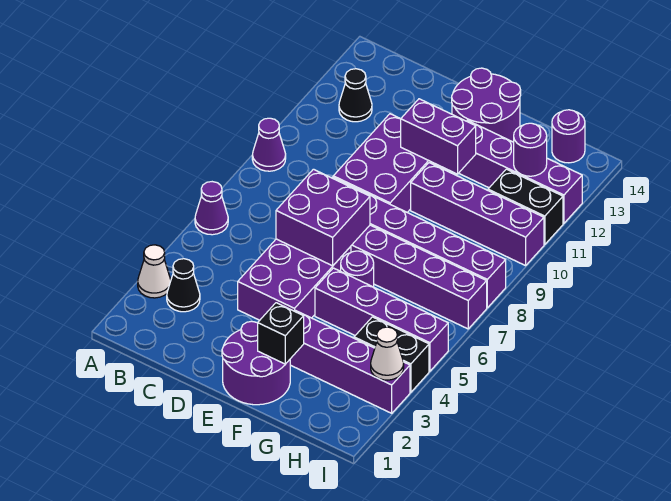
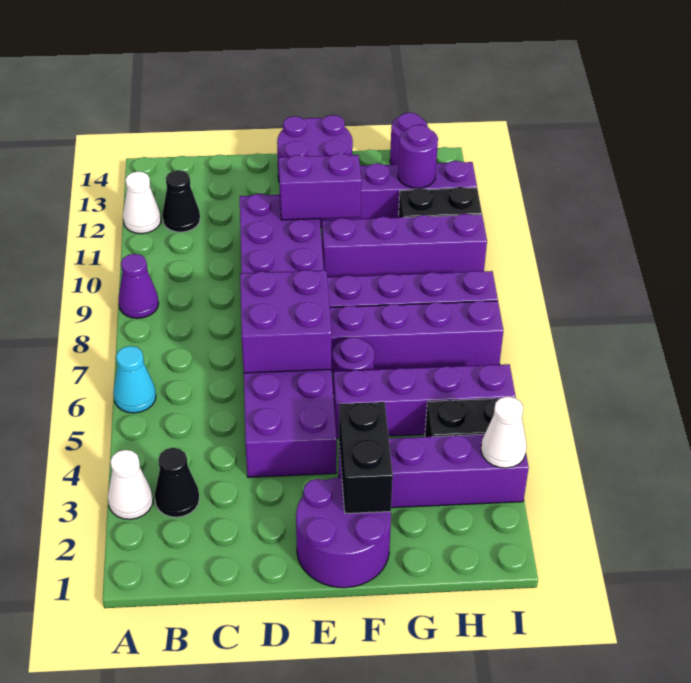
purple cone A6 level 1 -> cyan cone A6 level 1
none -> white cone A12 level 1
black brick F2 level 2 -> black brick F2:F3 level 2

